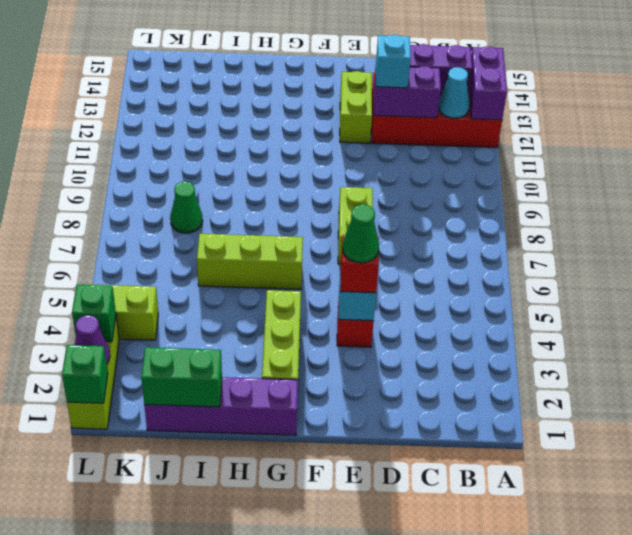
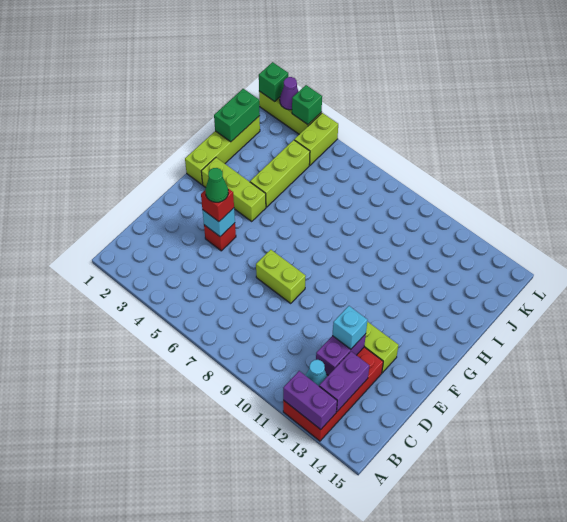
purple brick G1:J1 level 1 -> lime brick G1:J1 level 1
lime brick G6:I6 level 1 -> lime brick H4:J4 level 1
green cone J8 level 1 -> none

